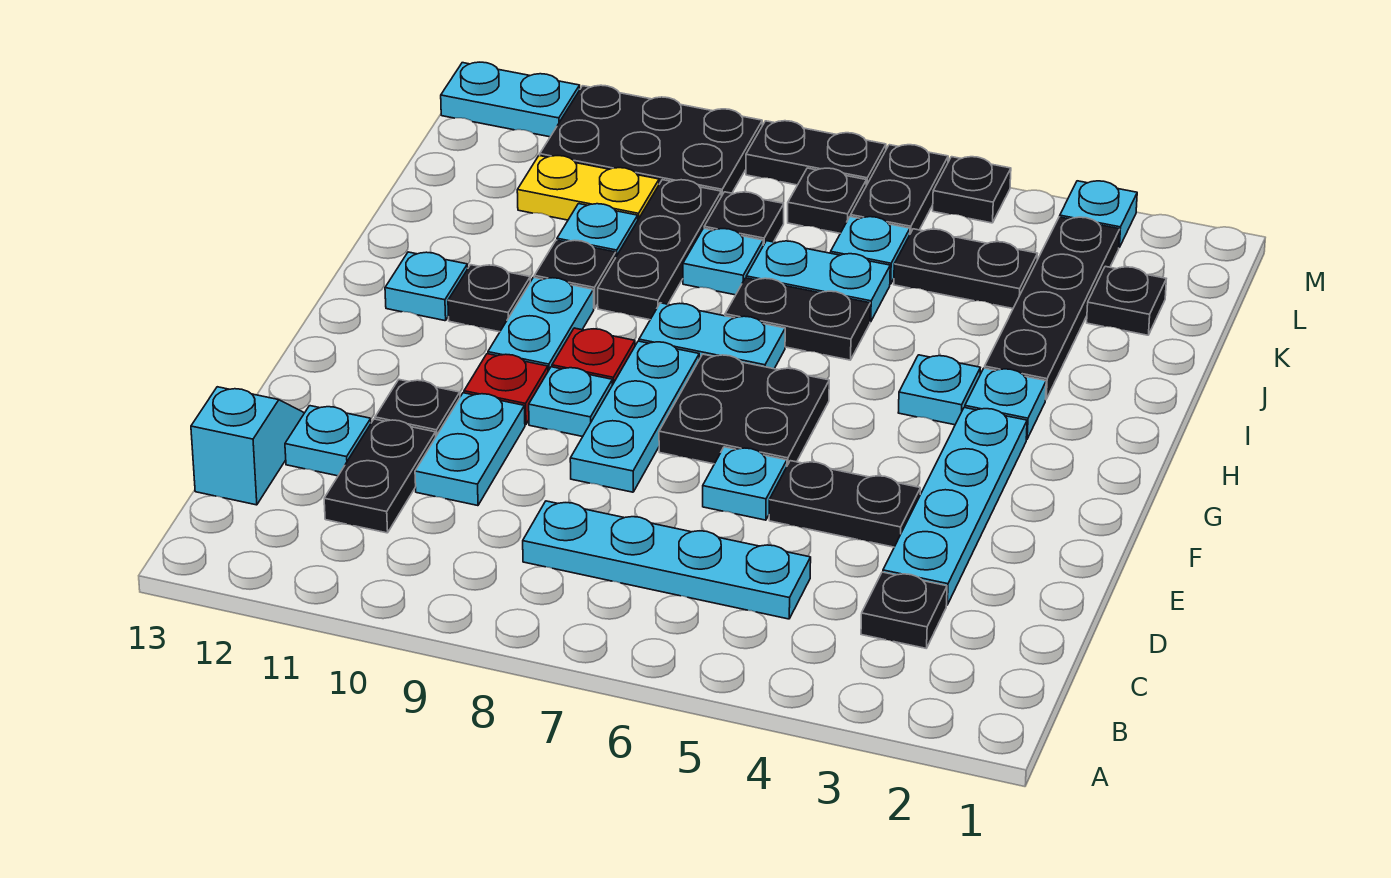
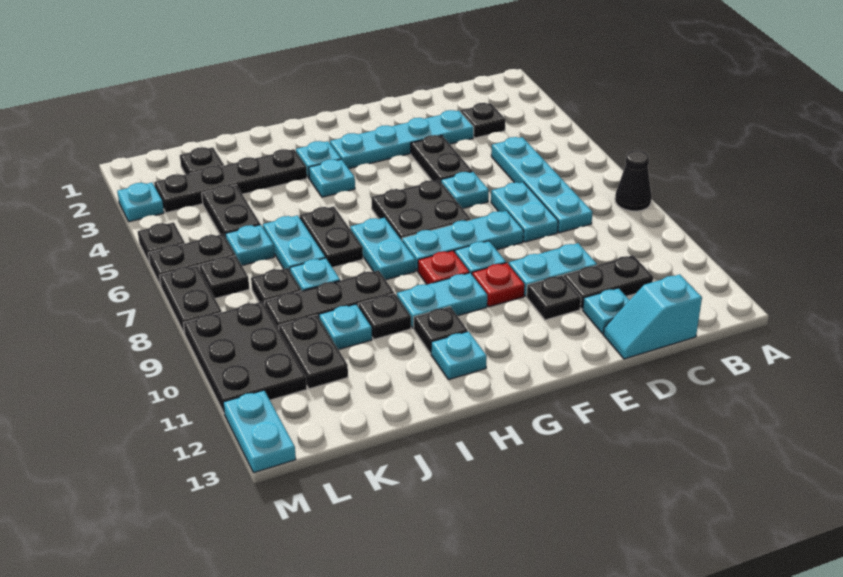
none -> black cone A8 level 1
none -> cyan plate D7:D8 level 1
yellow plate K10:K11 level 1 -> black plate K10:K11 level 1

